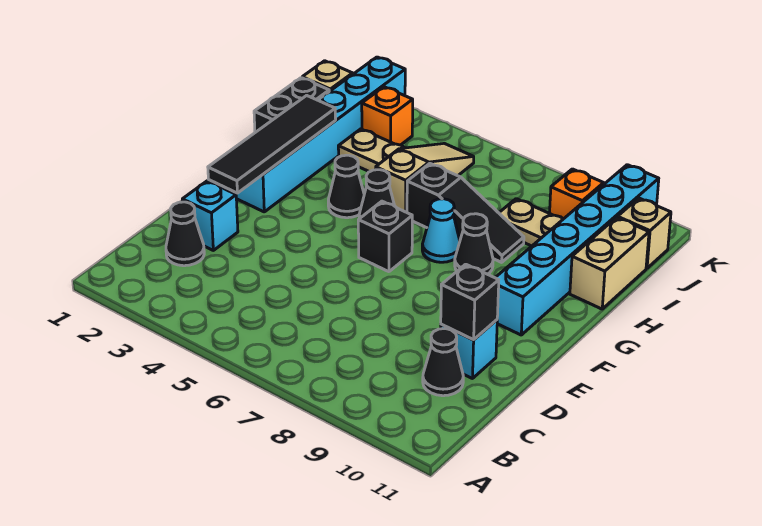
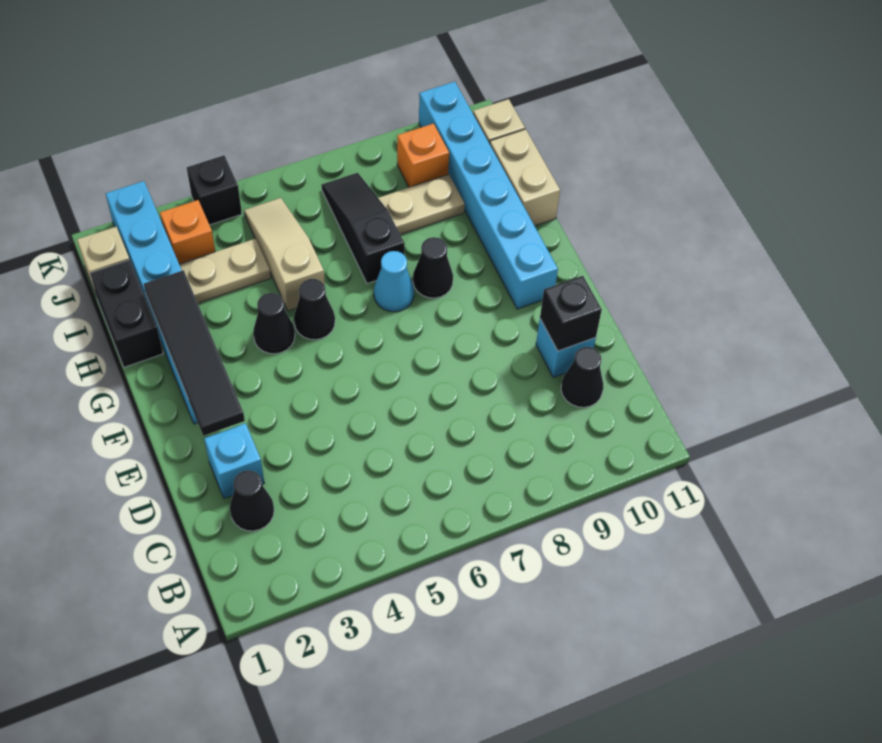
black brick F6 level 1 -> black brick K4 level 1
black slope H6:H8 level 1 top 6 -> black slope H7:J7 level 1 top H

